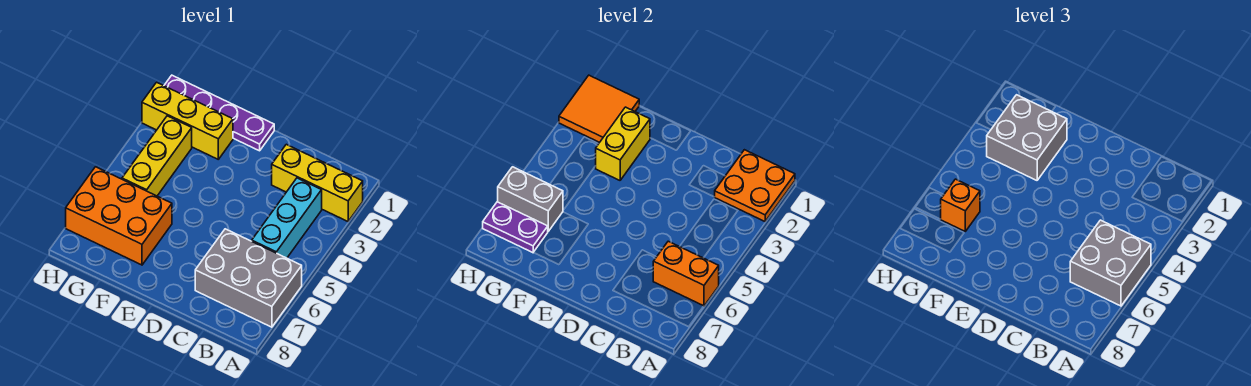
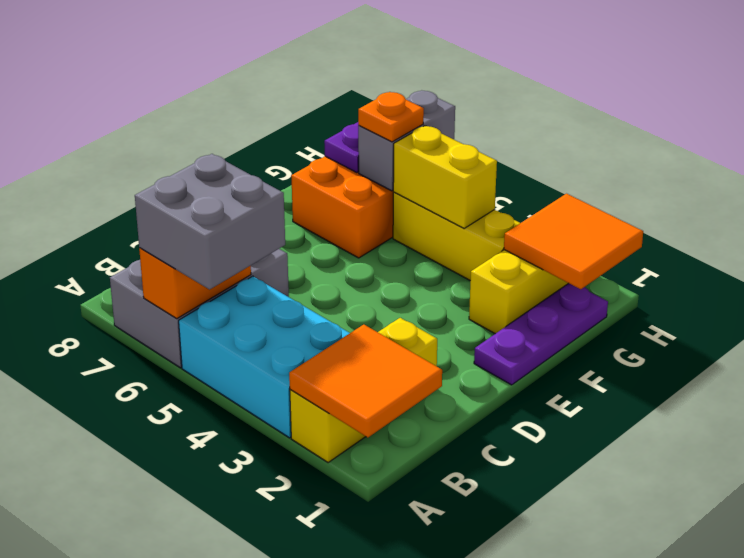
orange plate A1:B2 level 2 -> orange tile A1:B2 level 2
cyan brick B3:B5 level 1 -> cyan brick A3:B5 level 1
purple plate E1:H1 level 1 -> purple plate E1:G1 level 1
yellow brick F2:F3 level 2 -> yellow brick G4:G5 level 2
grey brick F2:G3 level 3 -> none
orange brick G6 level 3 -> orange plate G6 level 3

